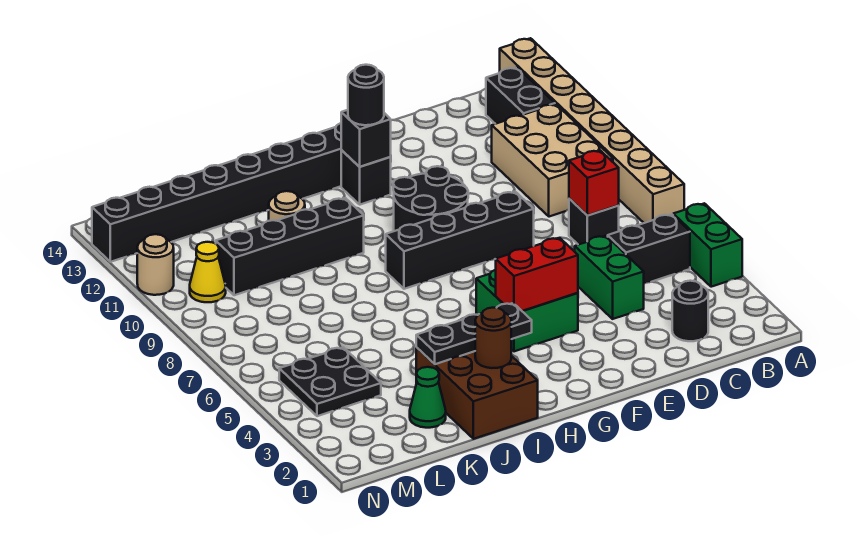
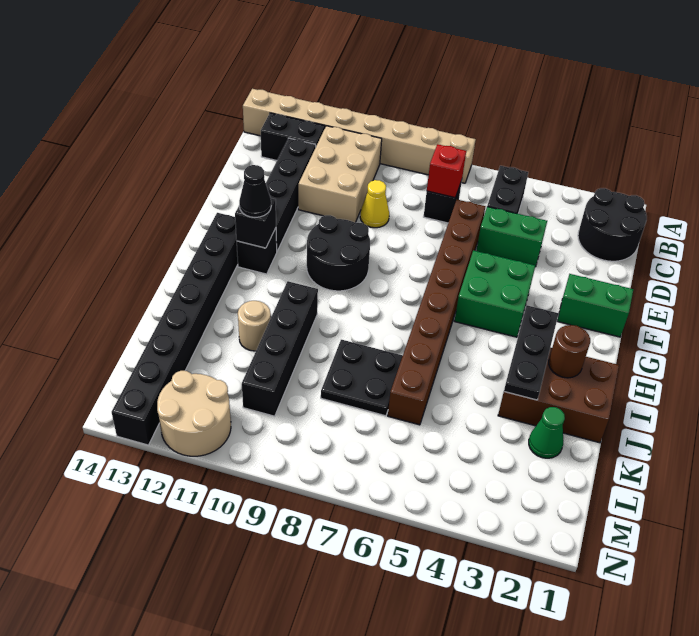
green brick A4:A5 level 1 -> green brick F1:F2 level 1
tan brick B9:C11 level 1 -> tan brick B10:D11 level 1
black round brick C2 level 1 -> black round brick B1:C2 level 1
none -> brown brick D6:K6 level 1
black brick E8:H8 level 1 -> black brick C12:F12 level 1
red brick F4:G4 level 2 -> none
black round brick G12 level 3 -> black cone G12 level 3
black plate L4:M5 level 1 -> black plate J7:K8 level 1
yellow cone M10 level 1 -> yellow cone D9 level 1
tan round brick N11 level 1 -> tan round brick M11:N12 level 1

